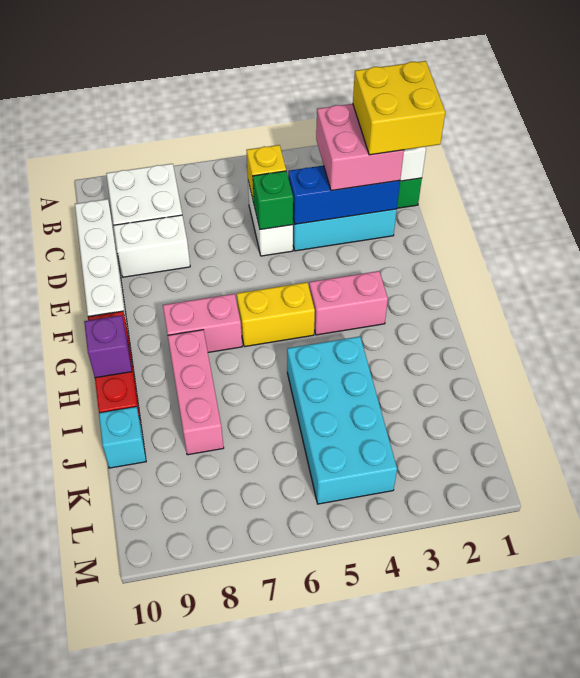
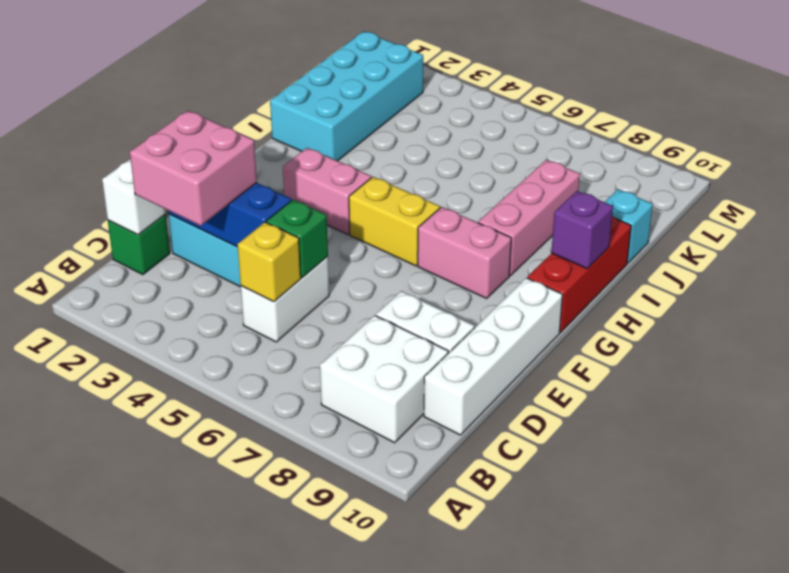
yellow brick C1:D2 level 4 -> none
cyan brick I4:L5 level 1 -> cyan brick I1:L2 level 1

